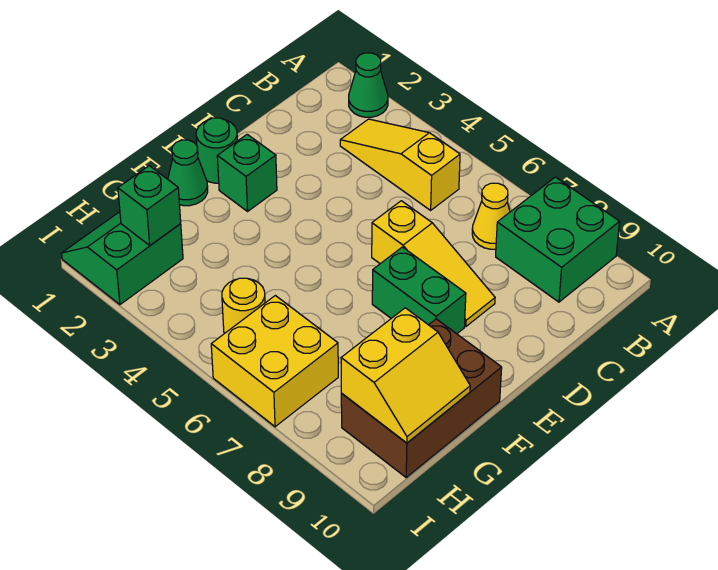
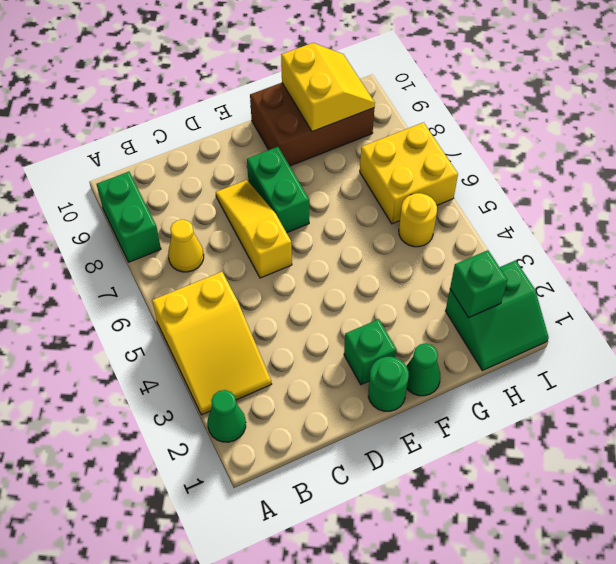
green brick A8:B9 level 1 -> green brick A8:A9 level 1
yellow slope B3:B5 level 1 top 5 -> yellow slope A3:B5 level 1 top 5
yellow slope G9:H10 level 2 top 9 -> yellow slope G9:H10 level 2 top G

